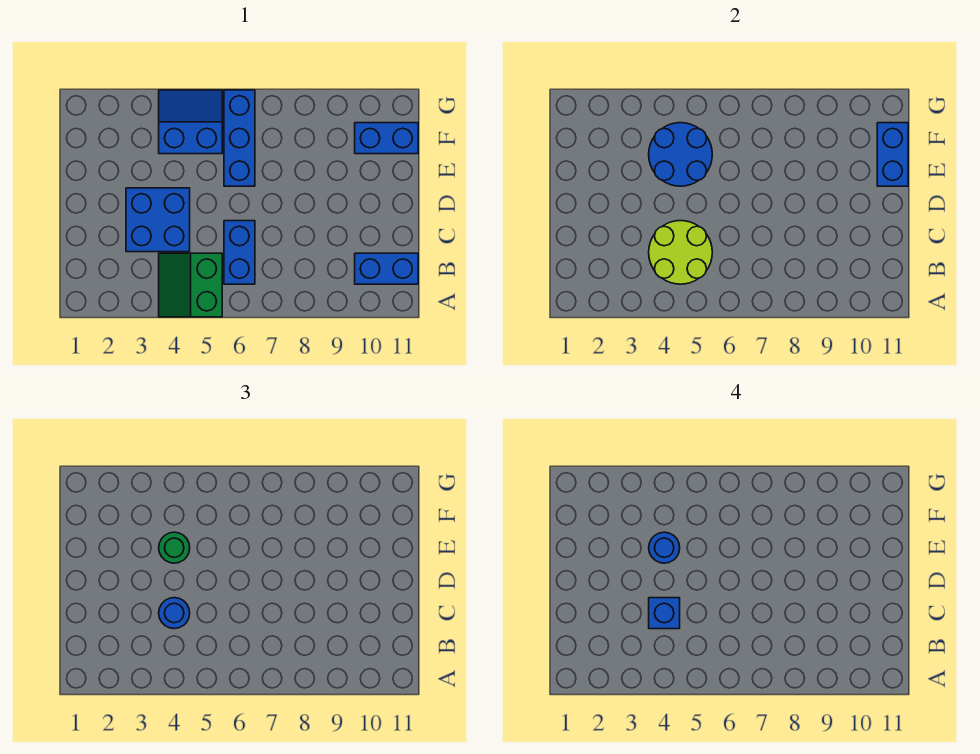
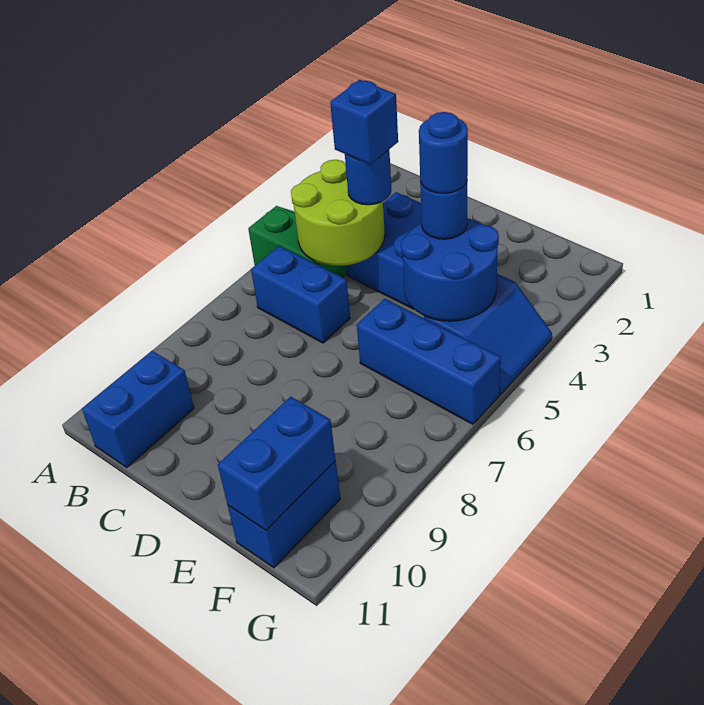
green round brick E4 level 3 -> blue round brick E4 level 3
blue brick E11:F11 level 2 -> blue brick F10:F11 level 2

